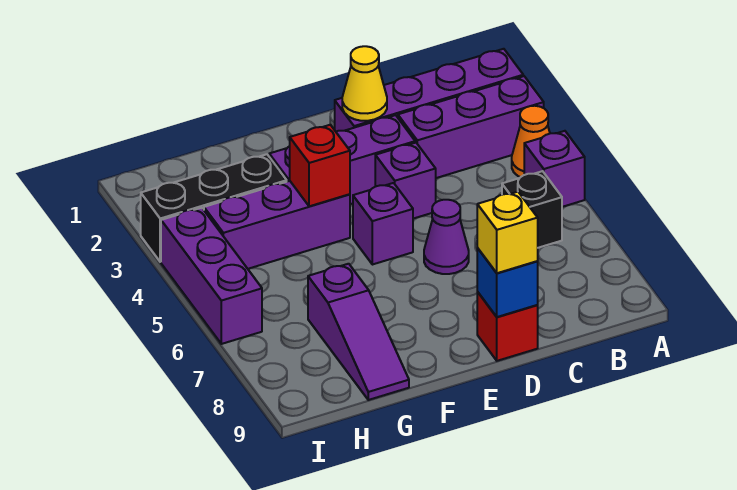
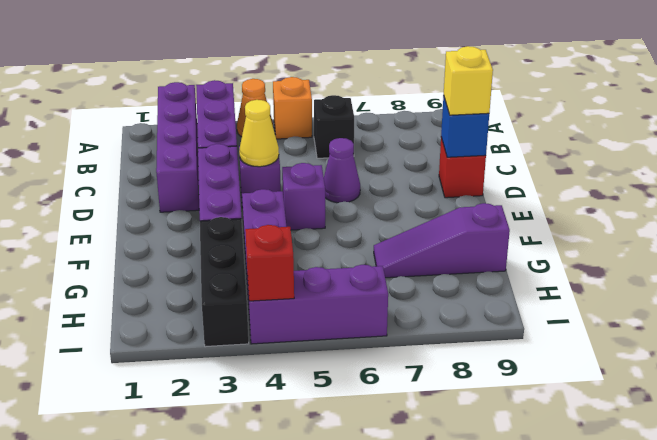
purple brick A5 level 1 -> orange brick A5 level 1
yellow cone D2 level 2 -> yellow cone D4 level 2
red brick F4 level 2 -> red brick I4 level 2
purple slope G7:G9 level 1 top 7 -> purple slope G7:G9 level 1 top 9

